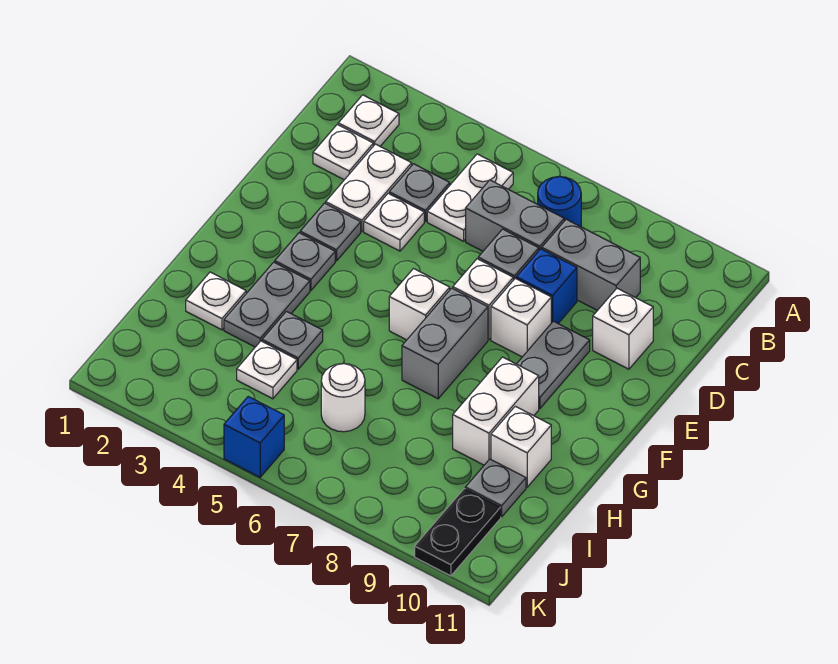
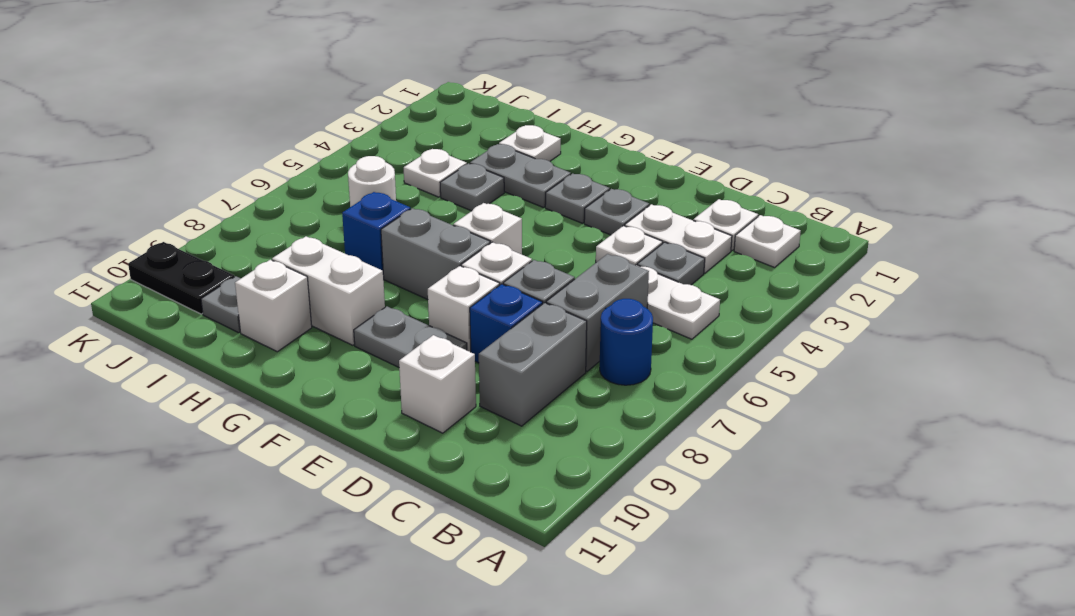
blue brick K5 level 1 -> blue brick H7 level 1

